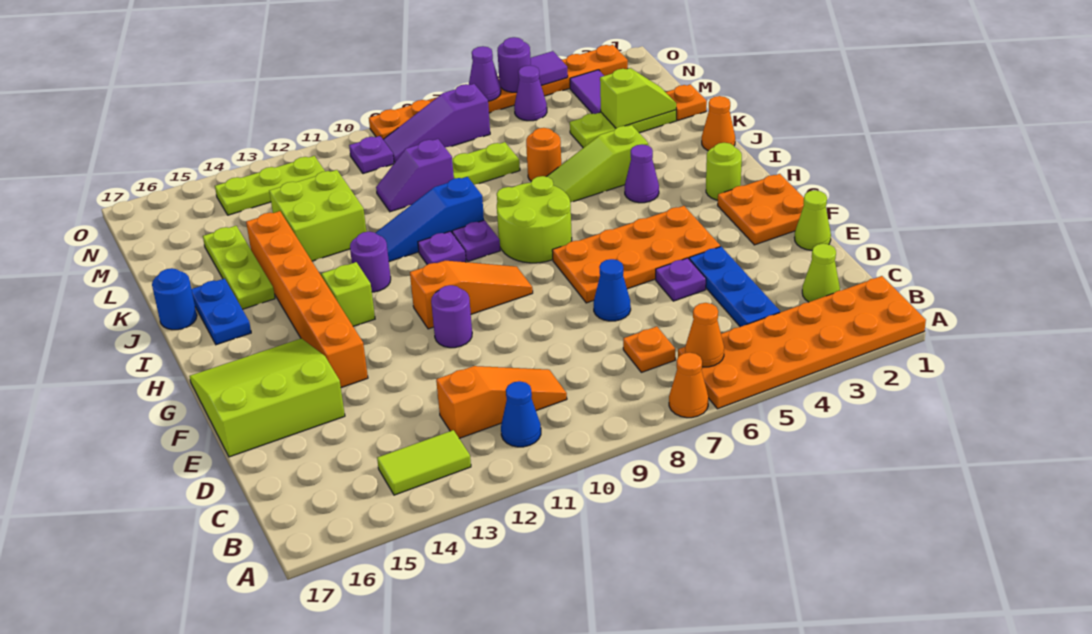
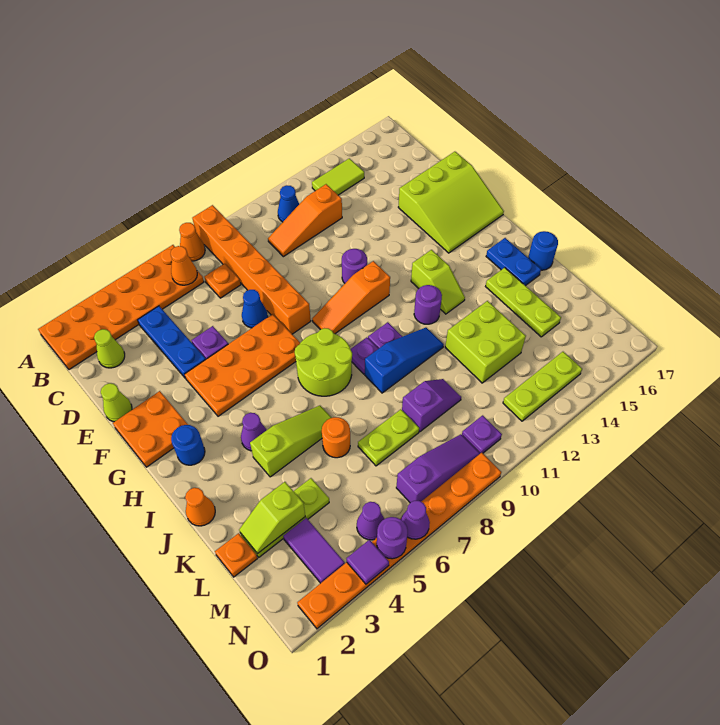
orange brick F14:K14 level 1 -> orange brick A8:F8 level 1
lime round brick H2 level 1 -> blue round brick H2 level 1

